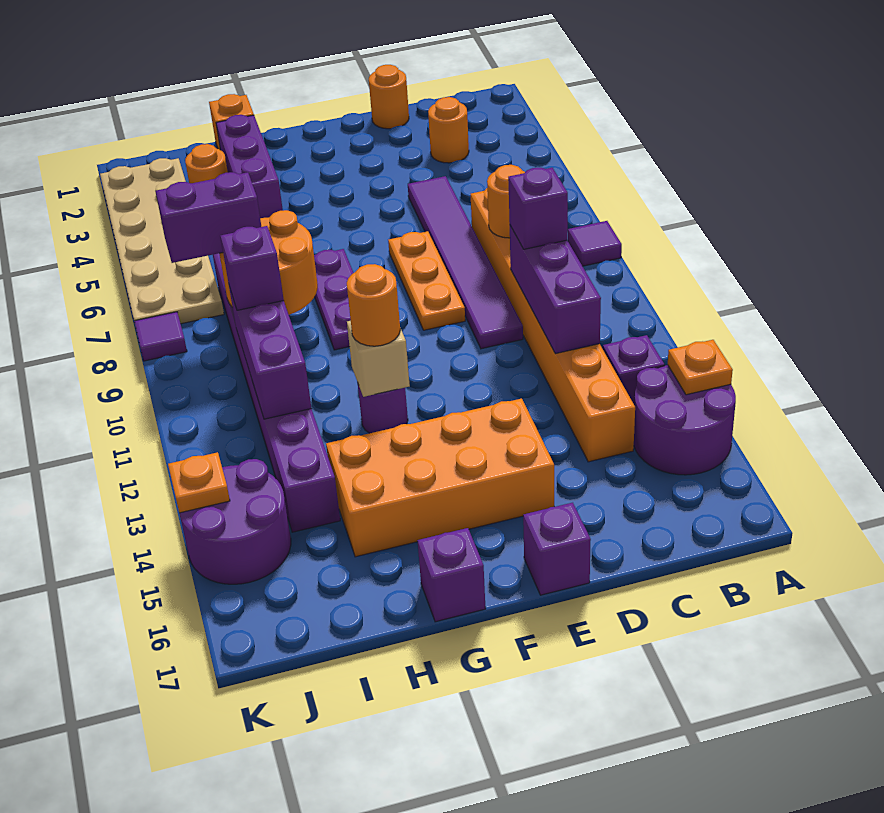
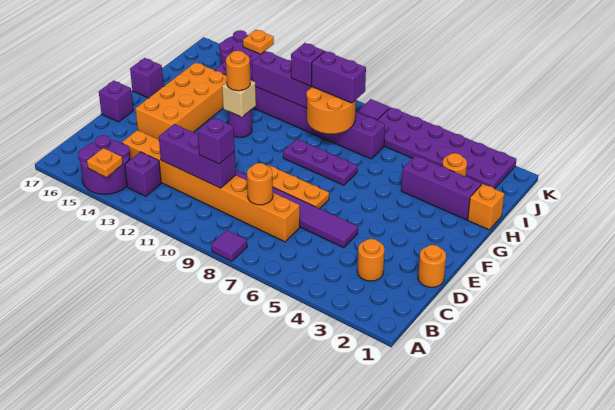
purple brick I8:J8 level 3 -> purple brick I8:I9 level 3
tan plate J2:K7 level 1 -> purple plate J2:K7 level 1

